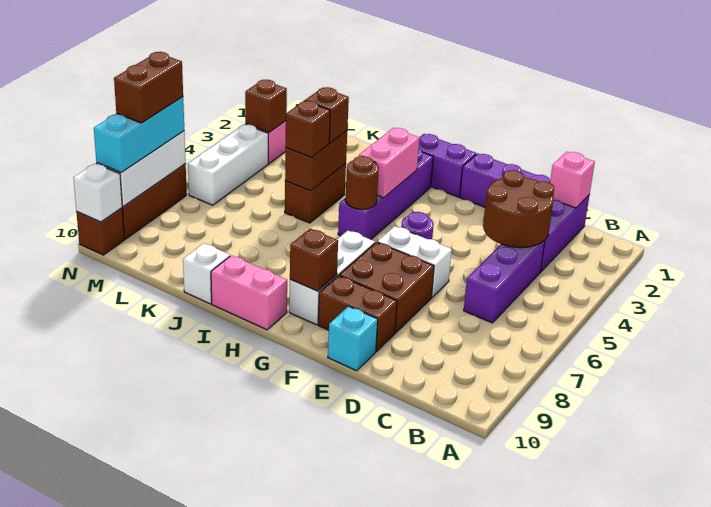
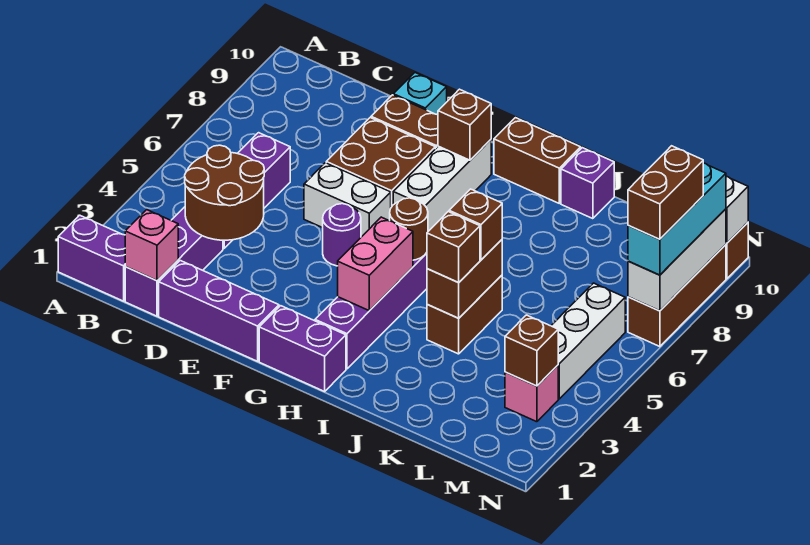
none -> purple brick A1:B1 level 1
pink brick H10:I10 level 1 -> brown brick H10:I10 level 1
white brick J10 level 1 -> purple brick J10 level 1

